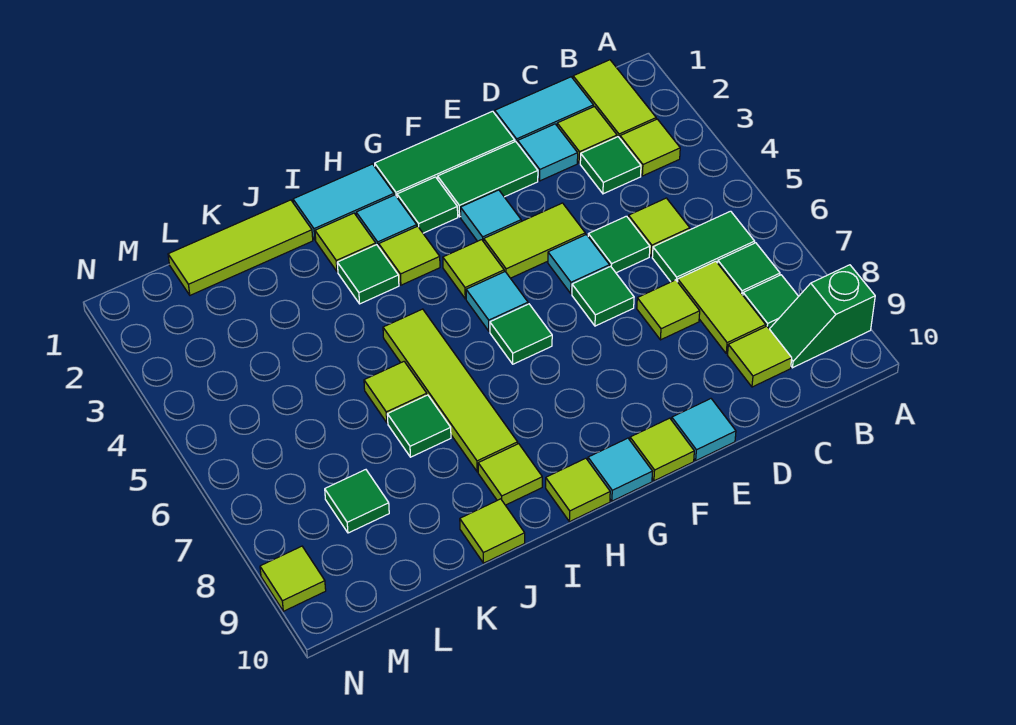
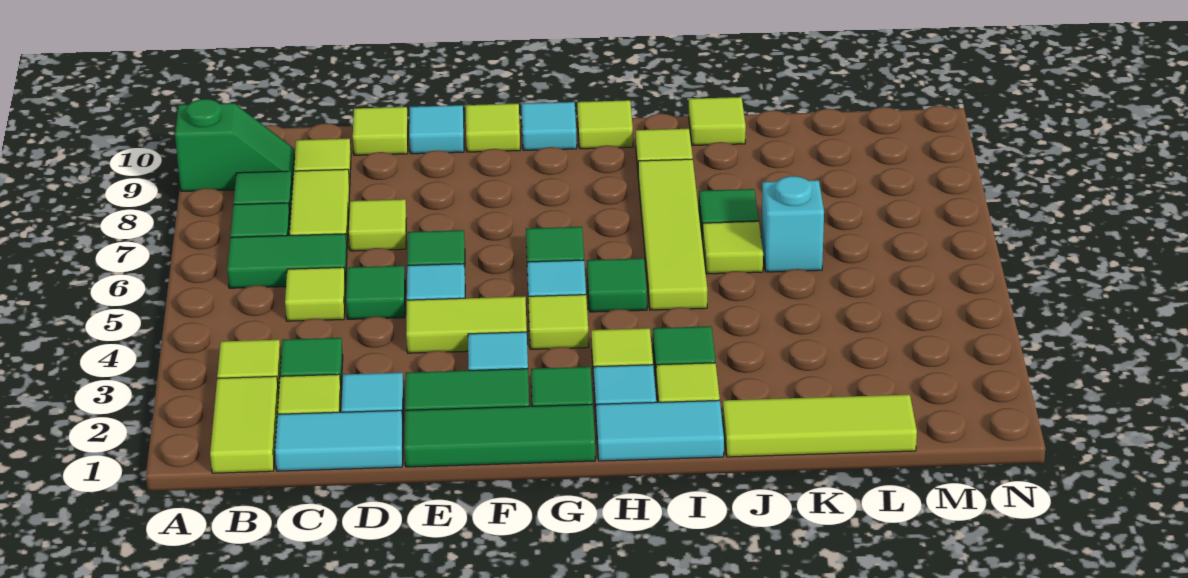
none -> cyan brick K6 level 1
green tile L8 level 1 -> green tile H5 level 1
lime tile N9 level 1 -> lime tile D10 level 1

